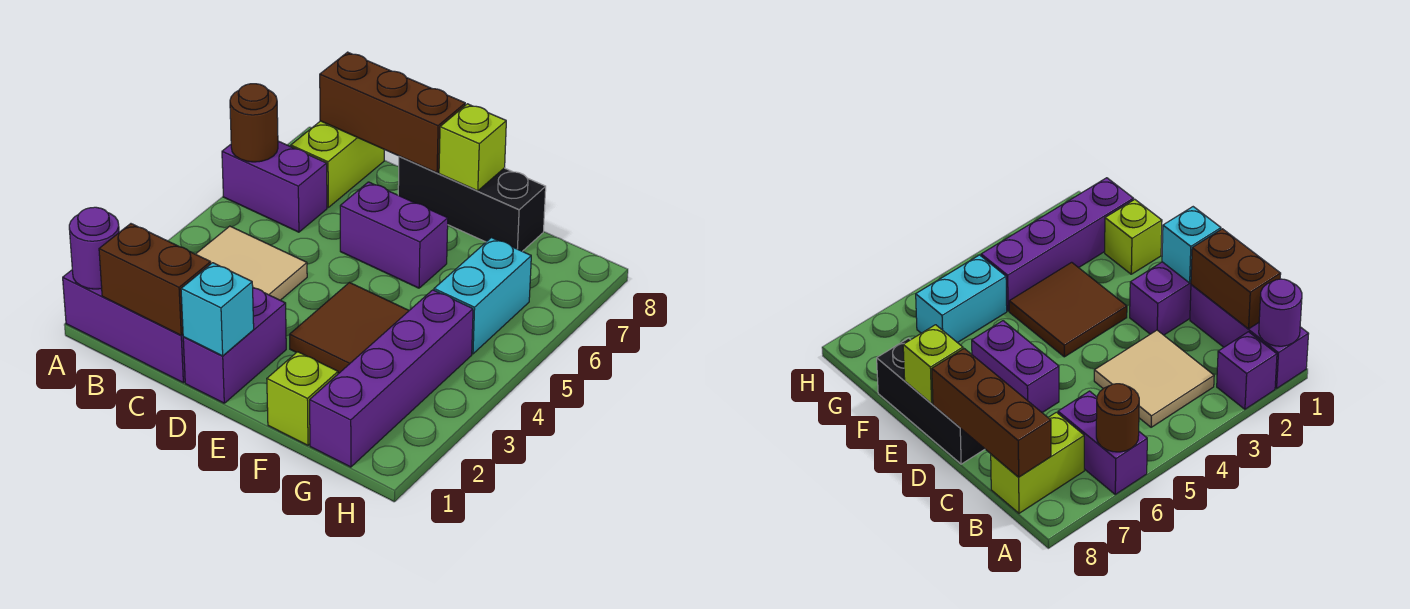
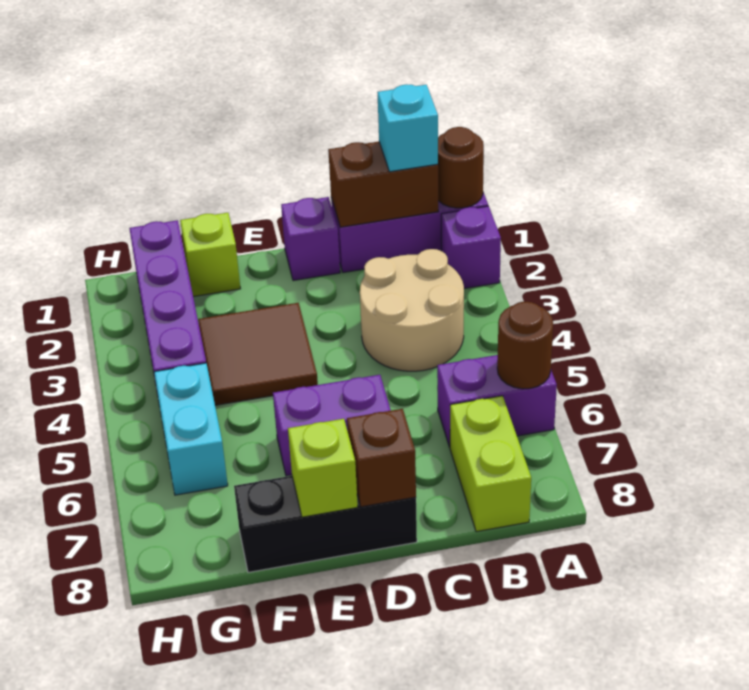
purple round brick A1 level 2 -> brown round brick A1 level 2
tan tile B3:C4 level 1 -> tan round brick B3:C4 level 1
brown brick B8:D8 level 2 -> brown brick D8 level 2
purple brick D1:D2 level 1 -> purple brick D1 level 1
cyan brick D1 level 2 -> cyan brick B1 level 3

